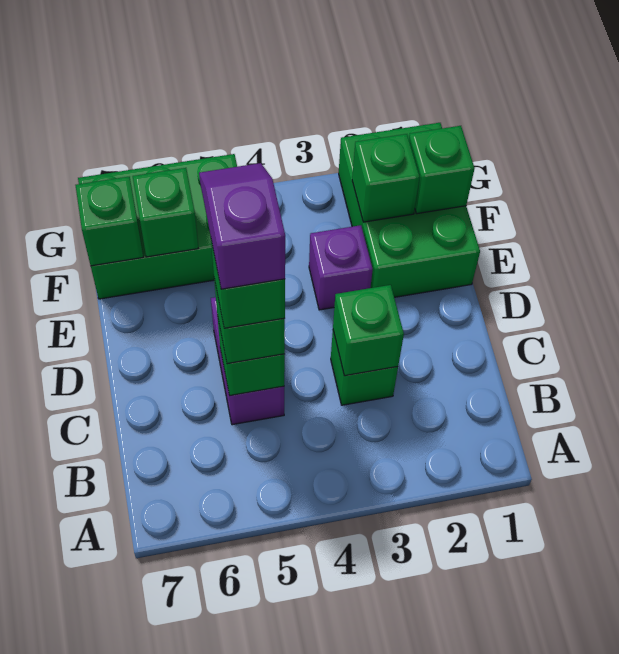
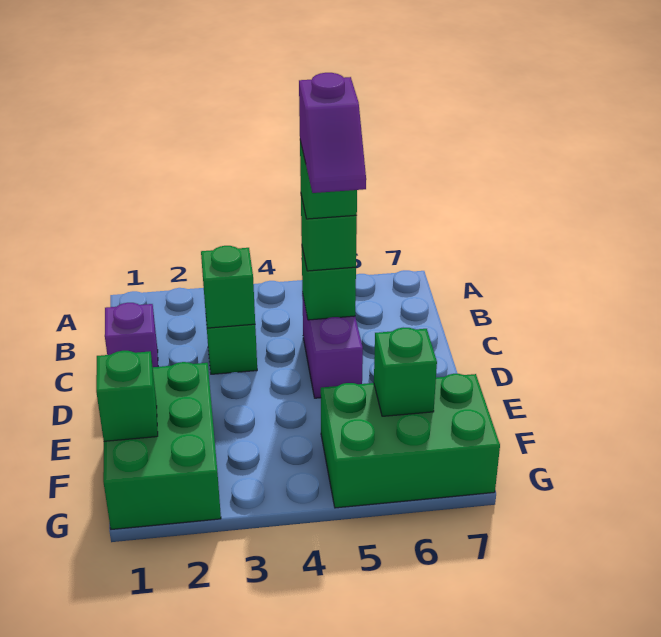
purple brick E3 level 1 -> purple brick C1 level 1
green brick F2 level 2 -> none
green brick F7 level 2 -> none

